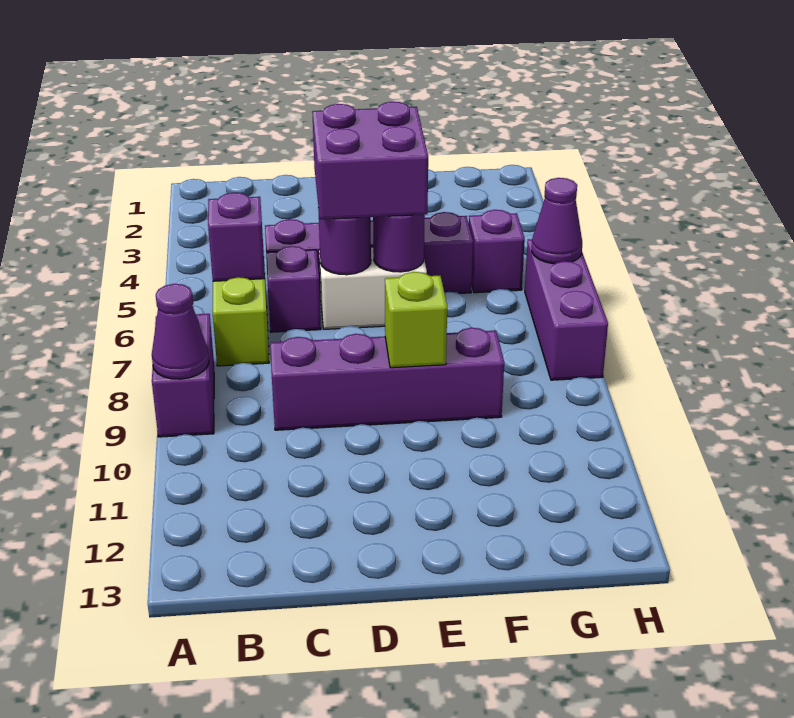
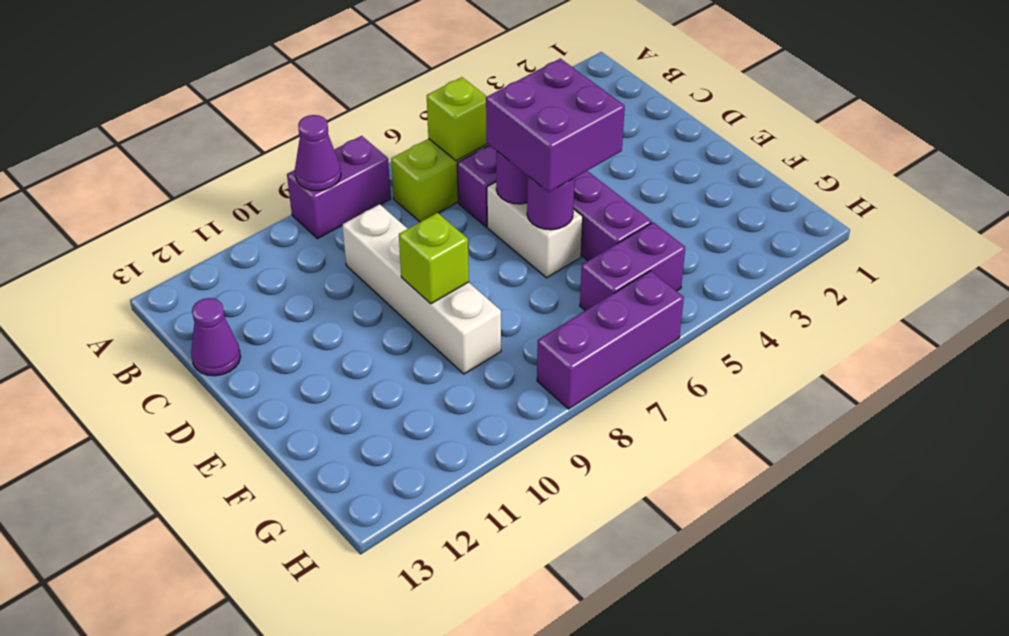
purple brick B6 level 2 -> lime brick B6 level 2
purple brick C9:F9 level 1 -> white brick C9:F9 level 1
purple brick G5 level 1 -> purple brick G5:G6 level 1
purple cone H6 level 2 -> purple cone C13 level 1

